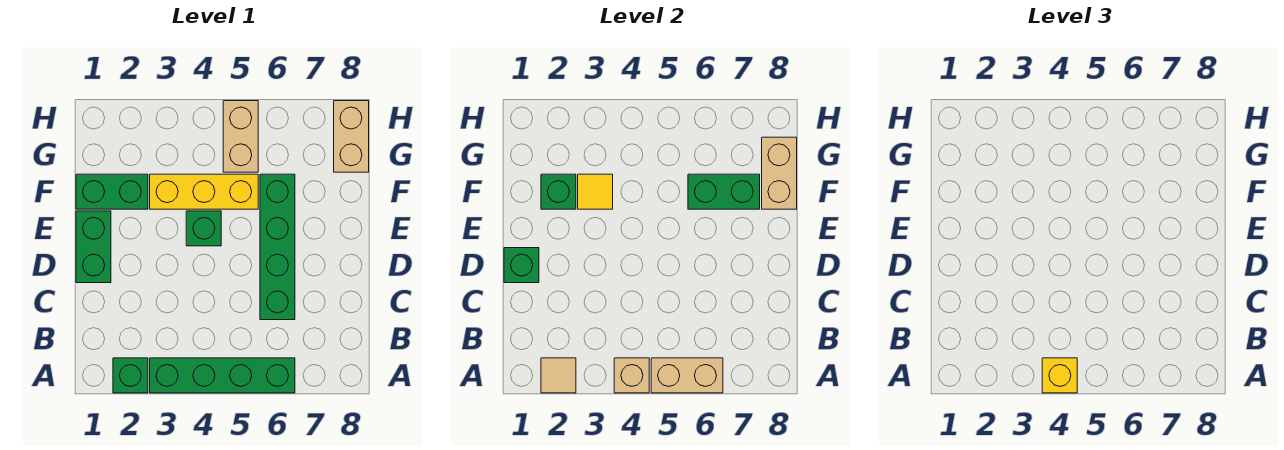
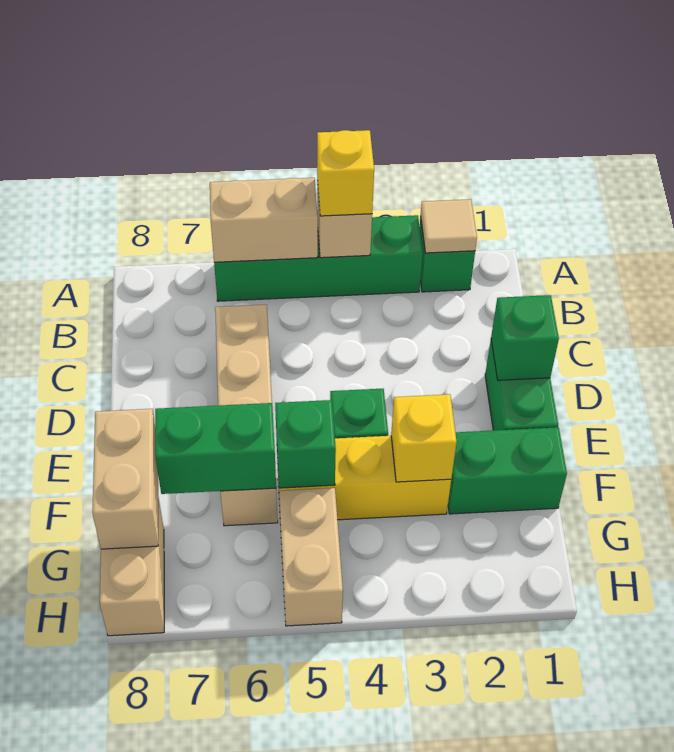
green brick C6:F6 level 1 -> tan brick C6:F6 level 1
green brick F2 level 2 -> green brick F5 level 2
yellow tile F3 level 2 -> yellow brick F3 level 2

